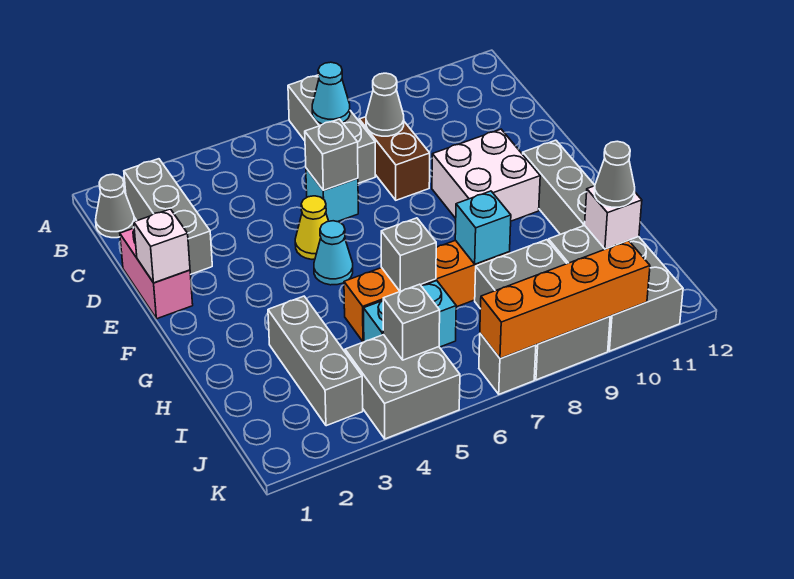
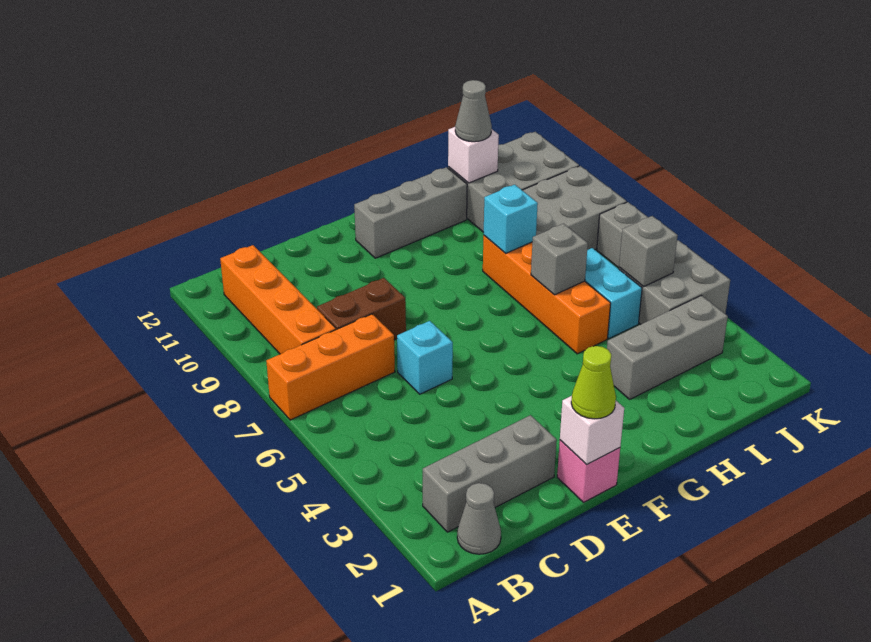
grey brick A7:C7 level 1 -> orange brick A7:C7 level 1
cyan cone B7 level 2 -> none
grey cone C8 level 2 -> none
pink brick D1:E1 level 1 -> pink brick E1 level 1
grey brick D6 level 2 -> none
none -> lime cone E1 level 3
yellow cone E5 level 1 -> none
white brick E9:F10 level 1 -> none
cyan cone F5 level 1 -> none
orange brick K7:K10 level 2 -> orange brick B8:B11 level 1

